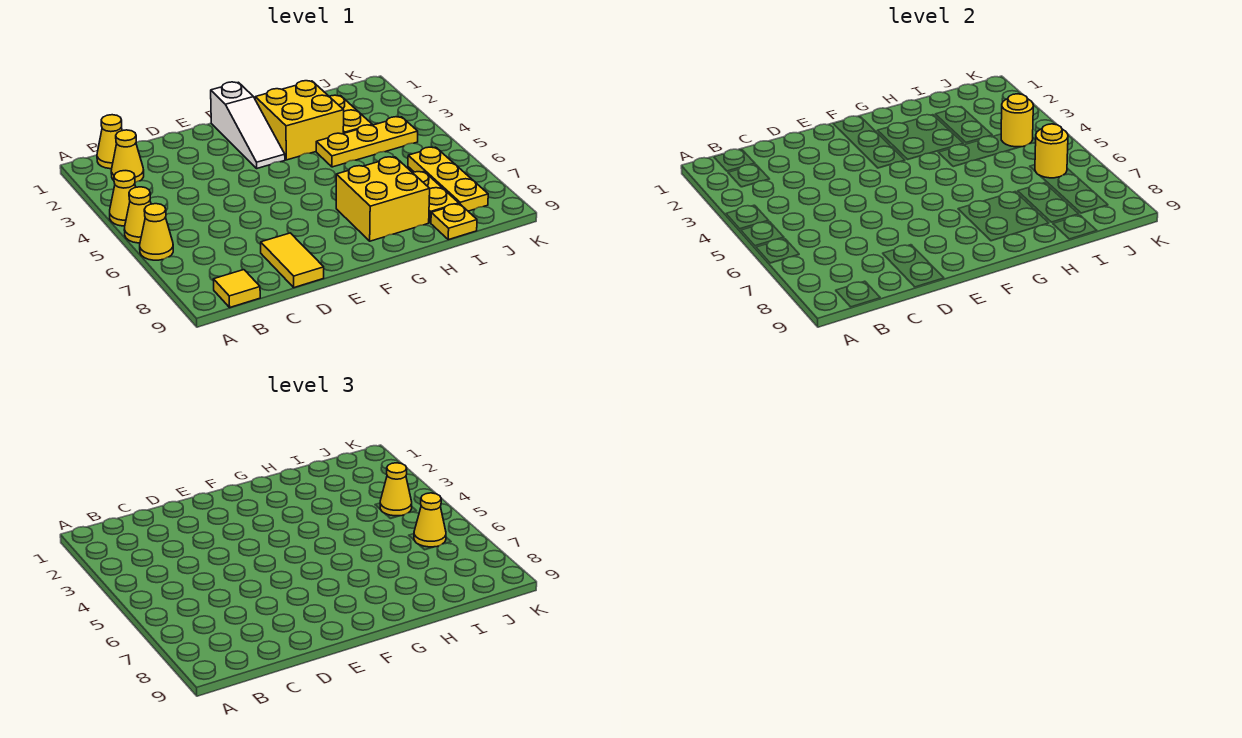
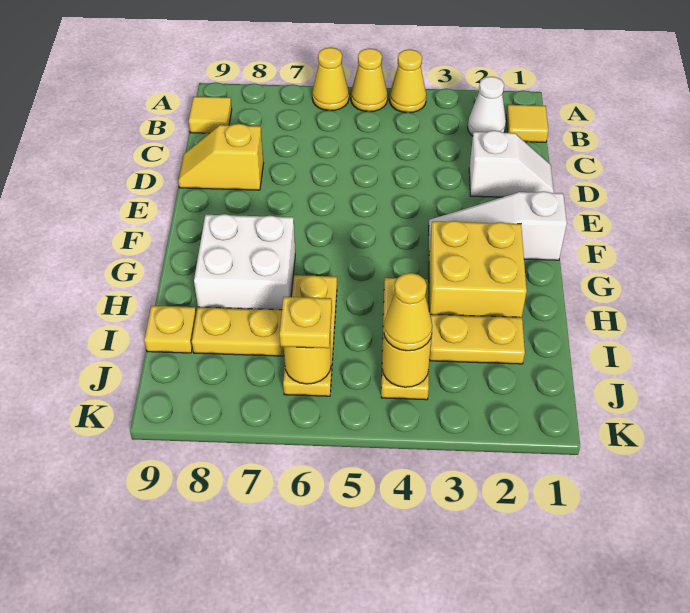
yellow cone B1 level 1 -> yellow tile B1 level 1
yellow cone B2 level 1 -> white cone B2 level 1
none -> white slope D1:D2 level 1 top 2
yellow tile D8:D9 level 1 -> yellow slope D8:D9 level 1 top 8
yellow brick G7:H8 level 1 -> white brick G7:H8 level 1
yellow plate J6:J8 level 1 -> yellow plate H6:J6 level 1
yellow cone J6 level 3 -> yellow plate J6 level 3

